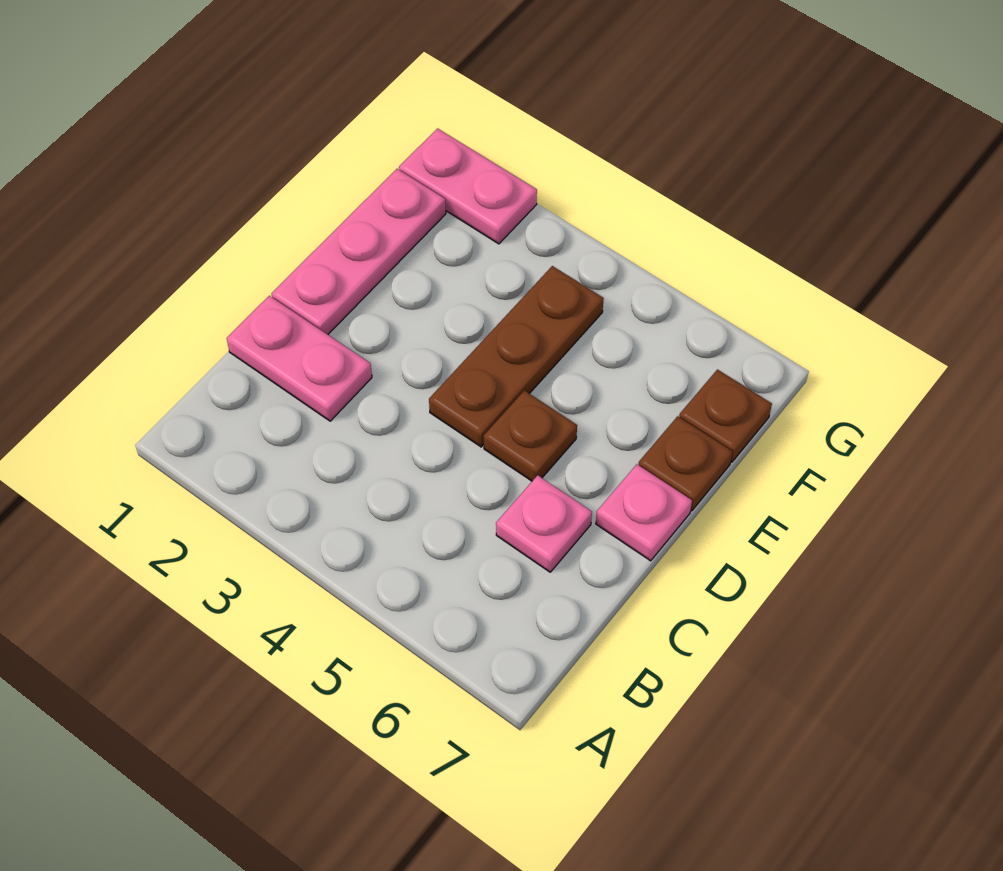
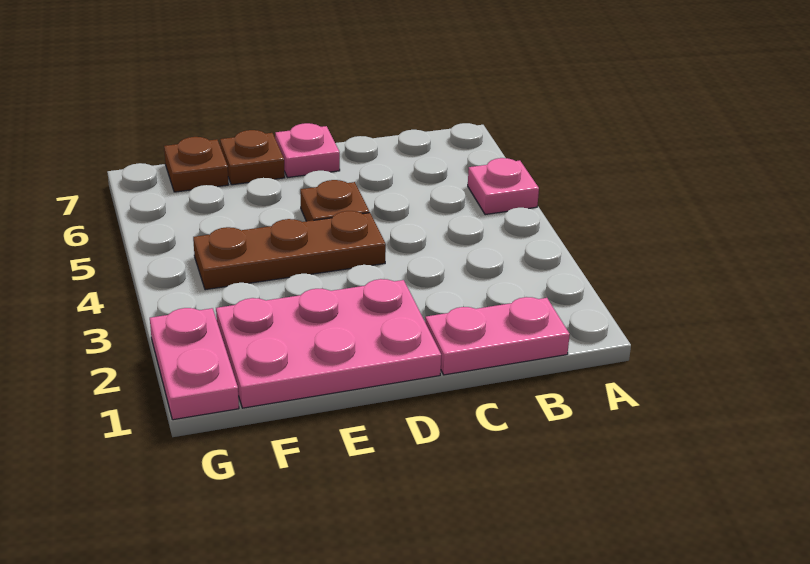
pink plate C1:C2 level 1 -> pink plate B1:C1 level 1
pink plate C6 level 1 -> pink plate A5 level 1
pink plate D1:F1 level 1 -> pink plate D1:F2 level 1

